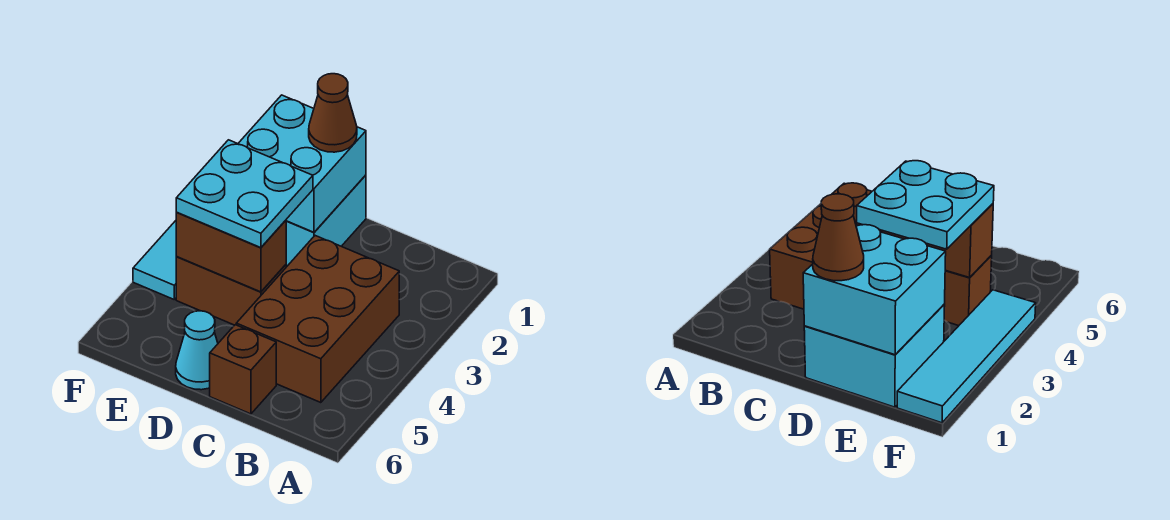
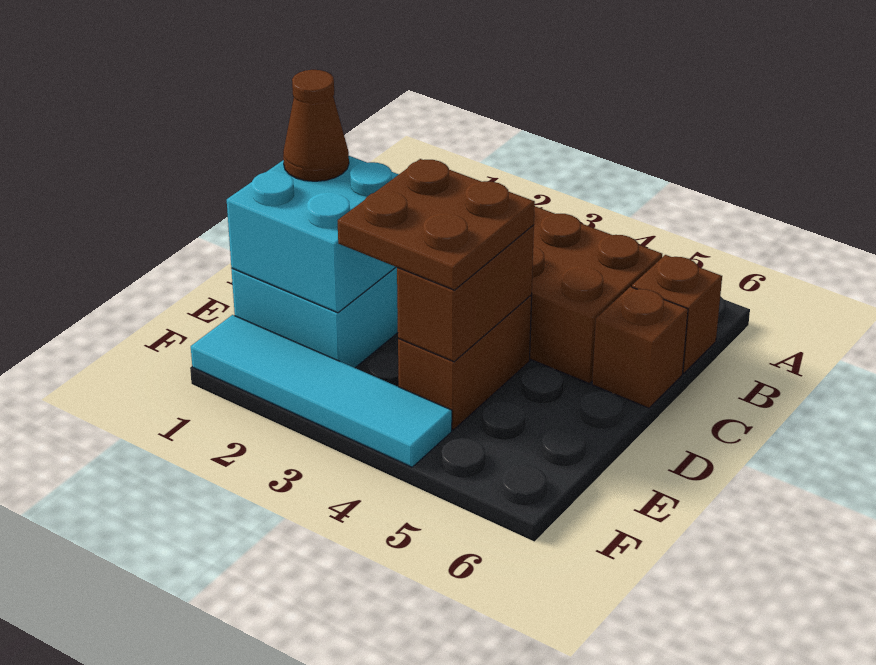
none -> brown brick B6 level 1
cyan plate D3:E4 level 3 -> brown plate D3:E4 level 3
cyan cone D6 level 1 -> none

